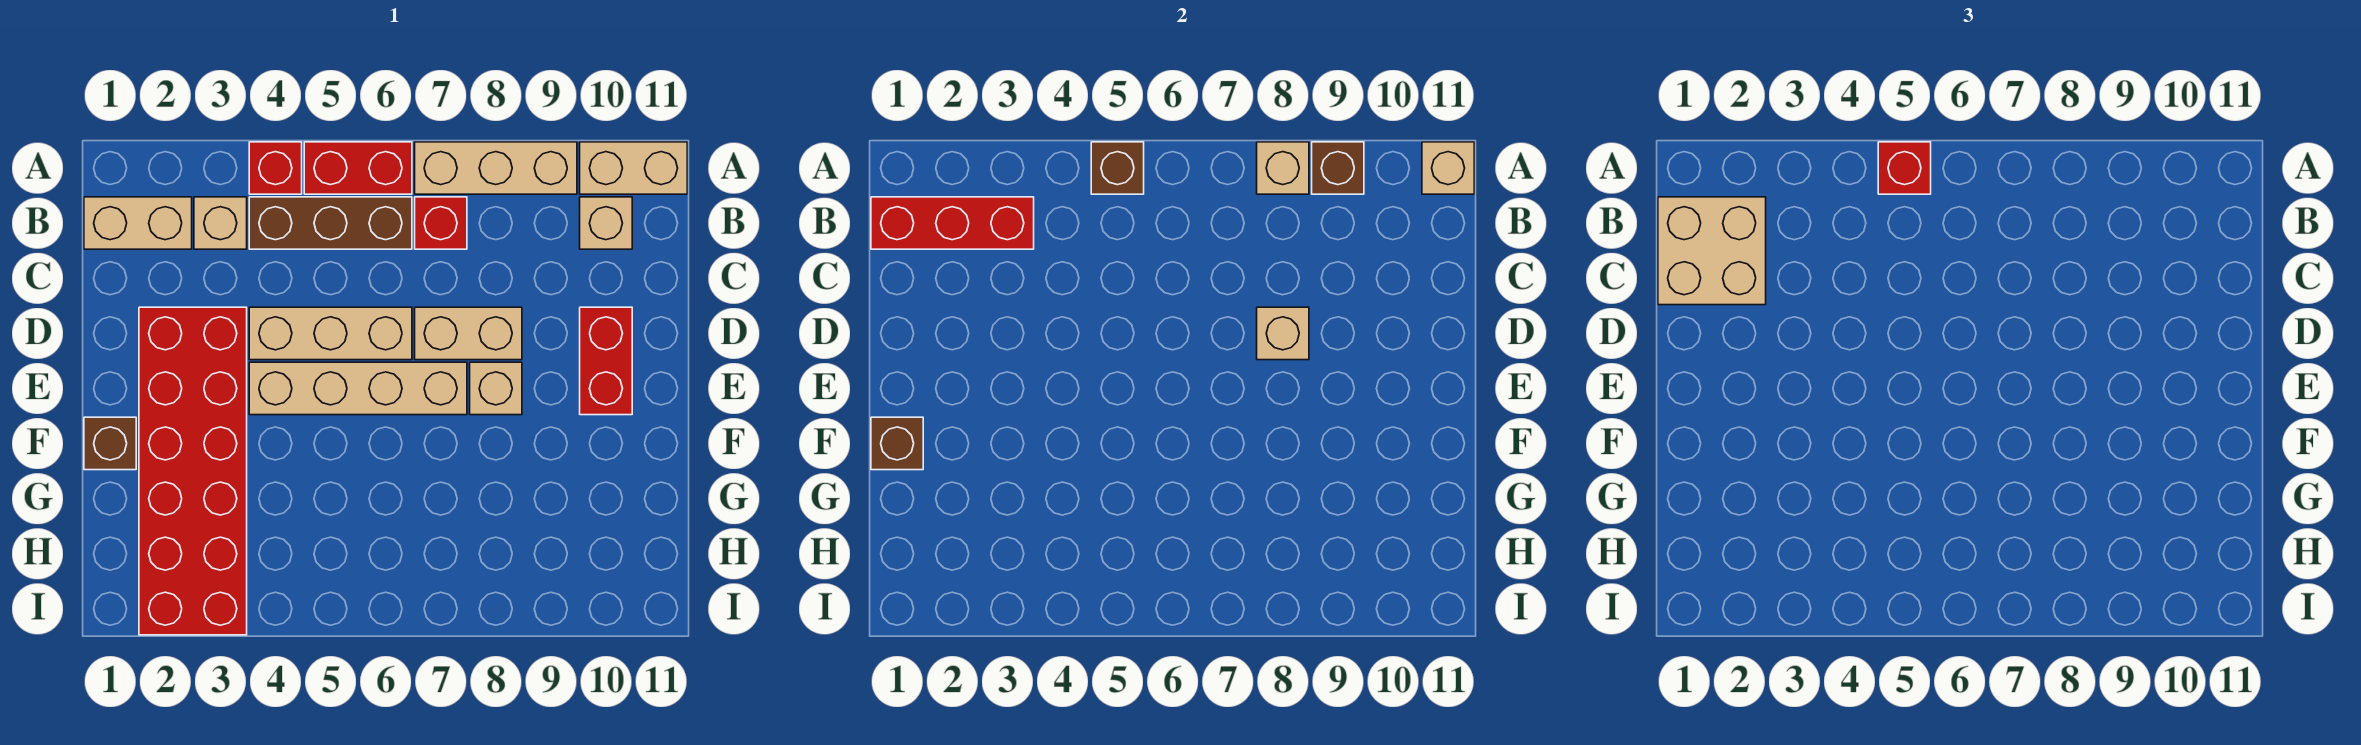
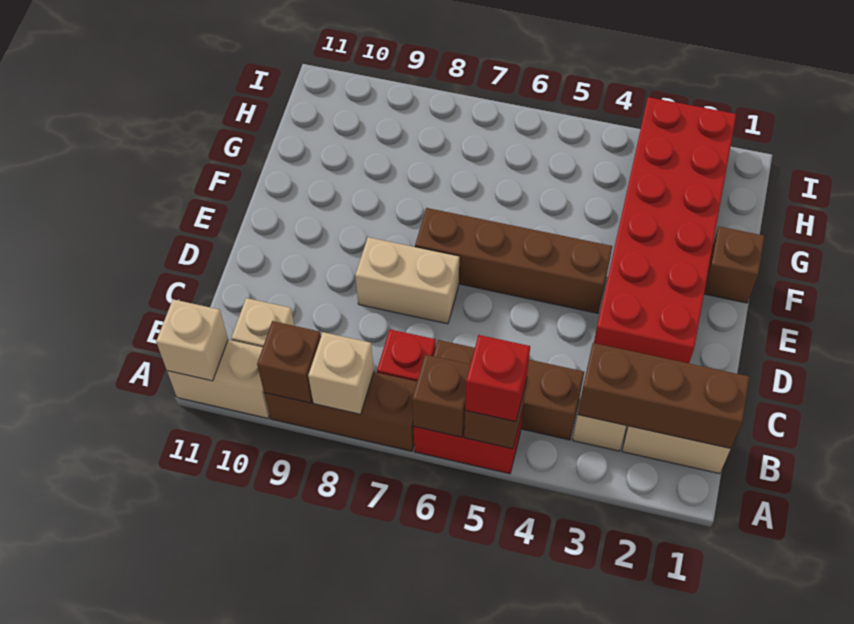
red brick A4 level 1 -> none
tan brick A7:A9 level 1 -> brown brick A7:A9 level 1
red brick B1:B3 level 2 -> brown brick B1:B3 level 2
tan brick B1:C2 level 3 -> none
tan brick D4:D6 level 1 -> none
tan brick D8 level 2 -> none
red brick D10:E10 level 1 -> none
tan brick E4:E7 level 1 -> brown brick E4:E7 level 1
tan brick E8 level 1 -> none
brown brick F1 level 2 -> brown brick A6 level 2

